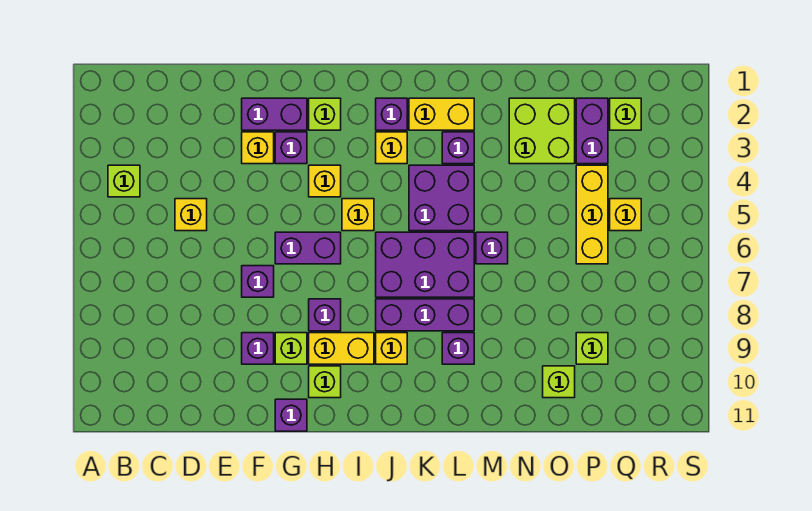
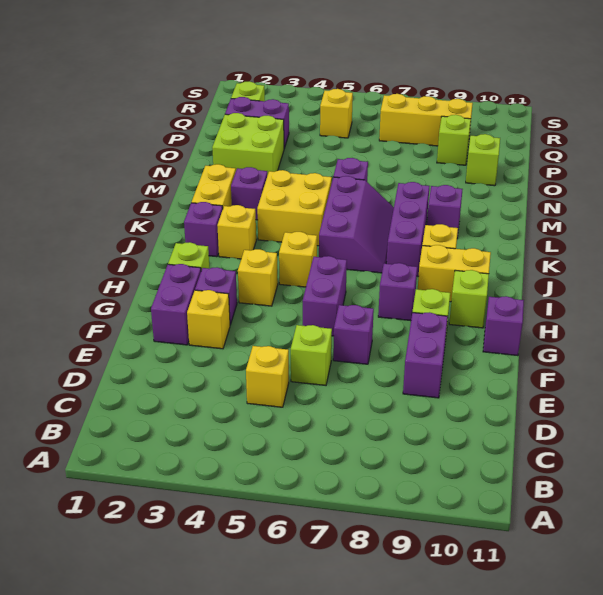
lime brick B4 level 1 -> lime brick E6 level 1
purple brick F9 level 1 -> purple brick E9:F9 level 1
yellow brick H9:I9 level 1 -> yellow brick I9:I10 level 1
purple brick J6:L7 level 1 -> purple slope J6:L7 level 1 top 6
purple brick K4:L5 level 1 -> yellow brick K4:L5 level 1
yellow brick P4:P6 level 1 -> yellow brick Q7:Q9 level 1

